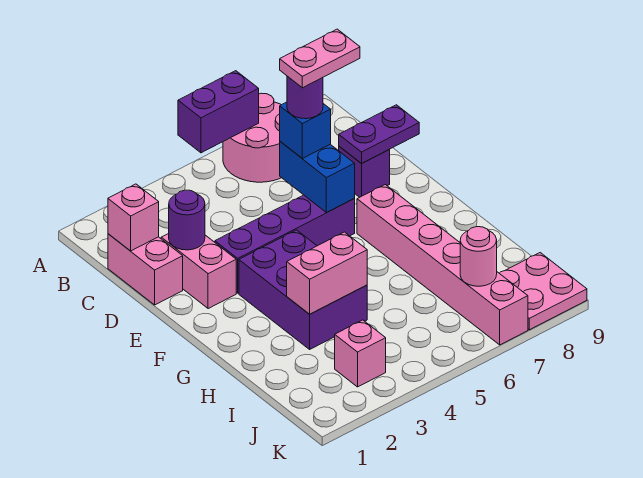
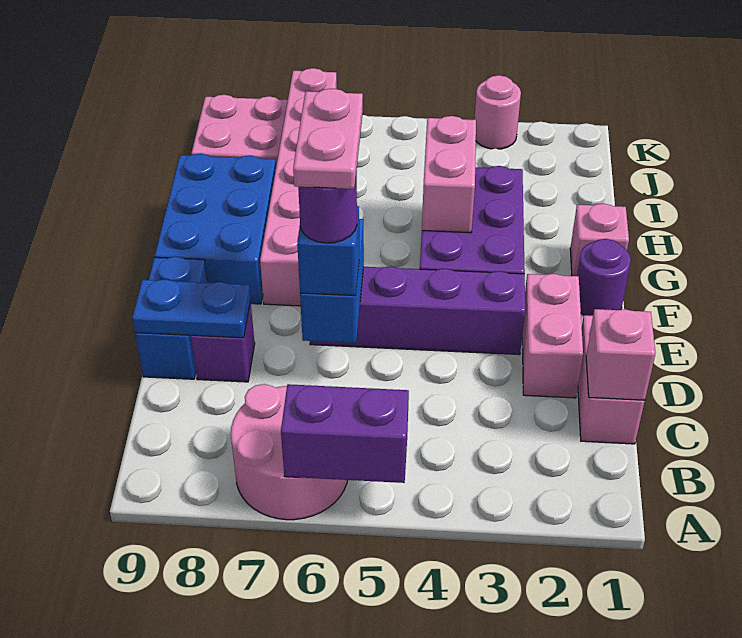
purple round brick D2 level 2 -> purple round brick F1 level 1
pink plate D6:D7 level 5 -> pink plate D6:E6 level 5
purple plate D8:D9 level 2 -> blue plate D8:D9 level 2
none -> blue brick D9:E9 level 1
none -> blue brick F8:H9 level 1
pink brick H3:H4 level 2 -> pink brick G4:H4 level 2
pink brick J3 level 1 -> pink brick G1 level 1
pink round brick J7 level 2 -> pink round brick K3 level 1

